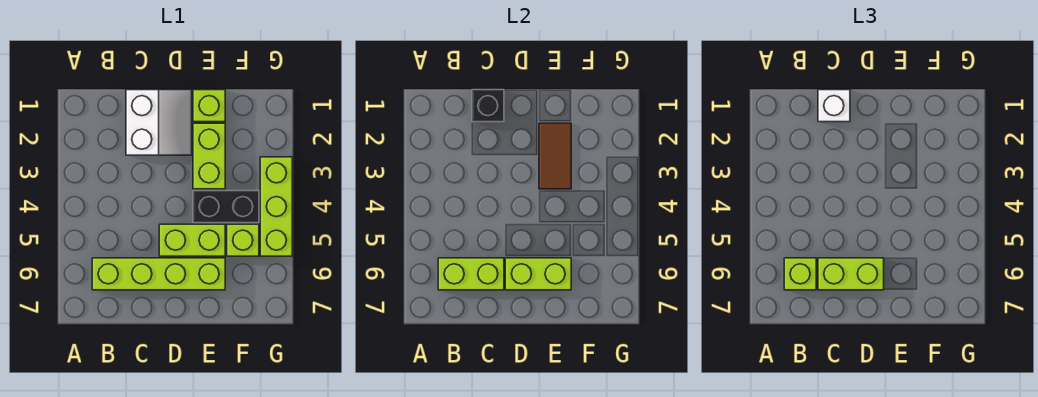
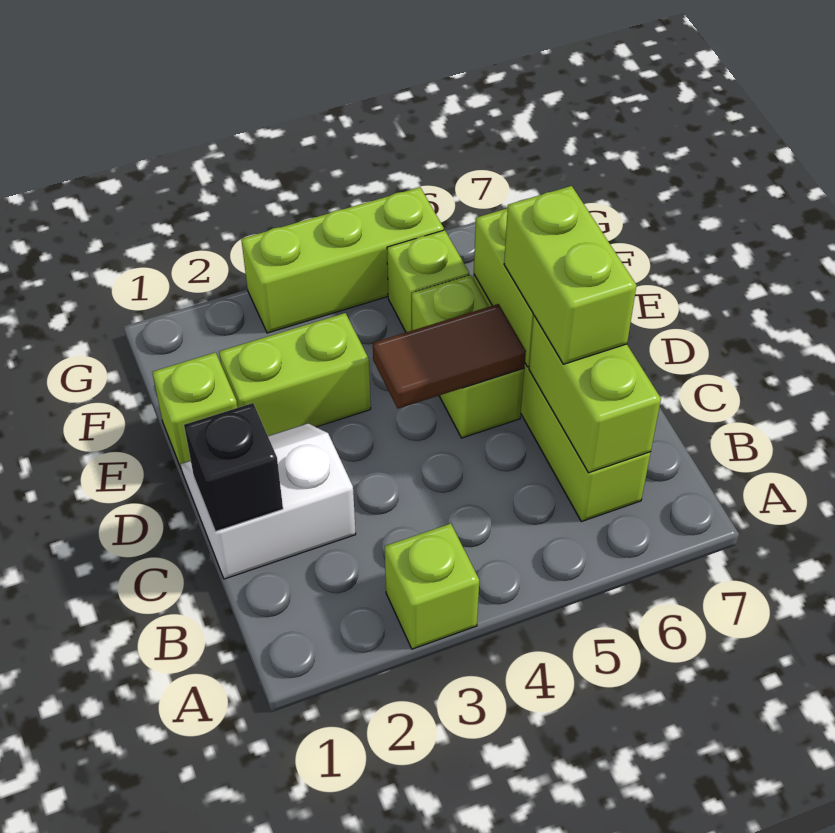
lime brick B6 level 3 -> lime brick A3 level 1
white brick C1 level 3 -> none
brown tile E2:E3 level 2 -> brown tile D4:D5 level 2
black brick E4:F4 level 1 -> none

